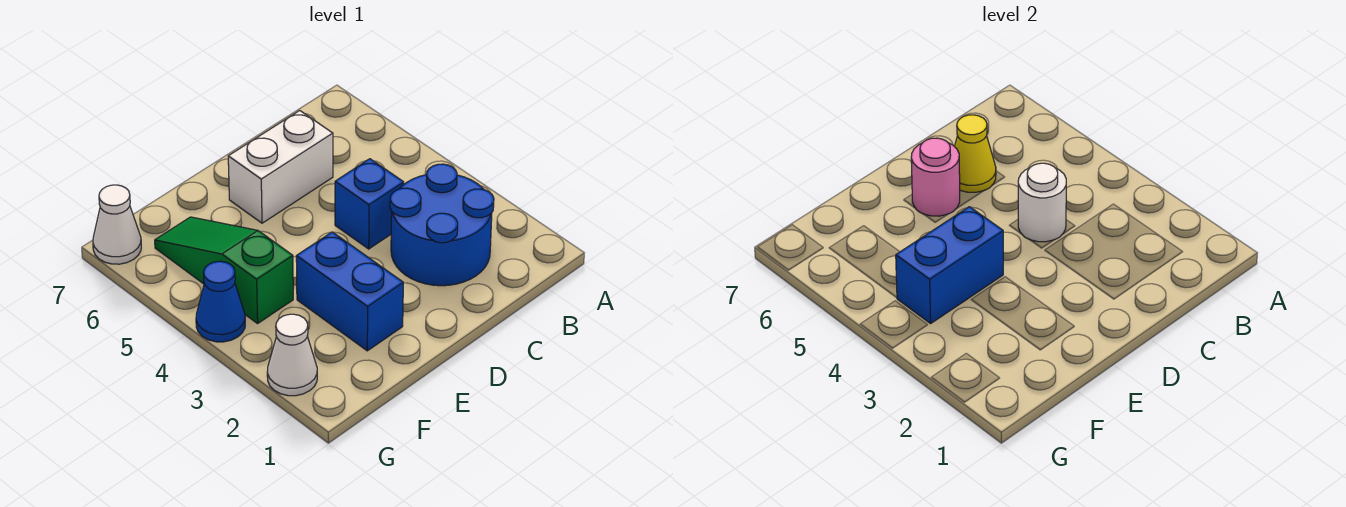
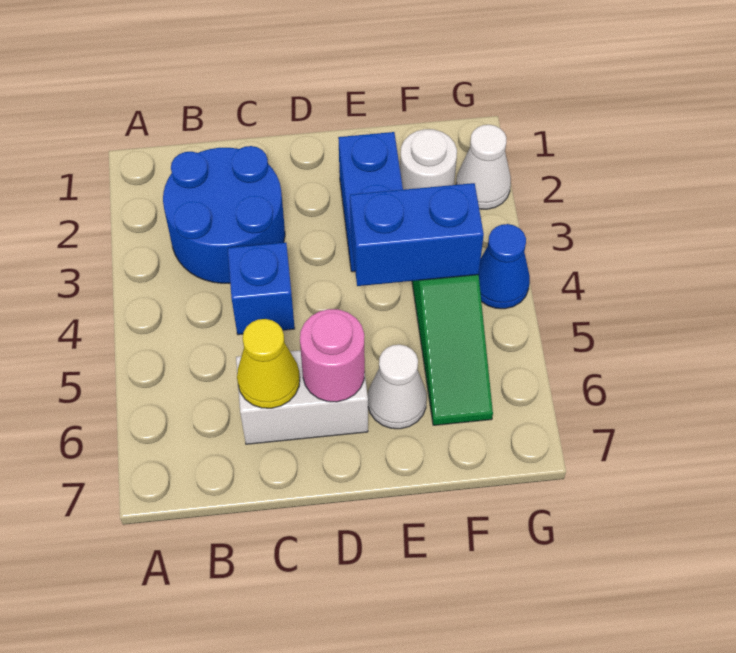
white round brick C4 level 2 -> white round brick F2 level 1
white cone G7 level 1 -> white cone E6 level 1

